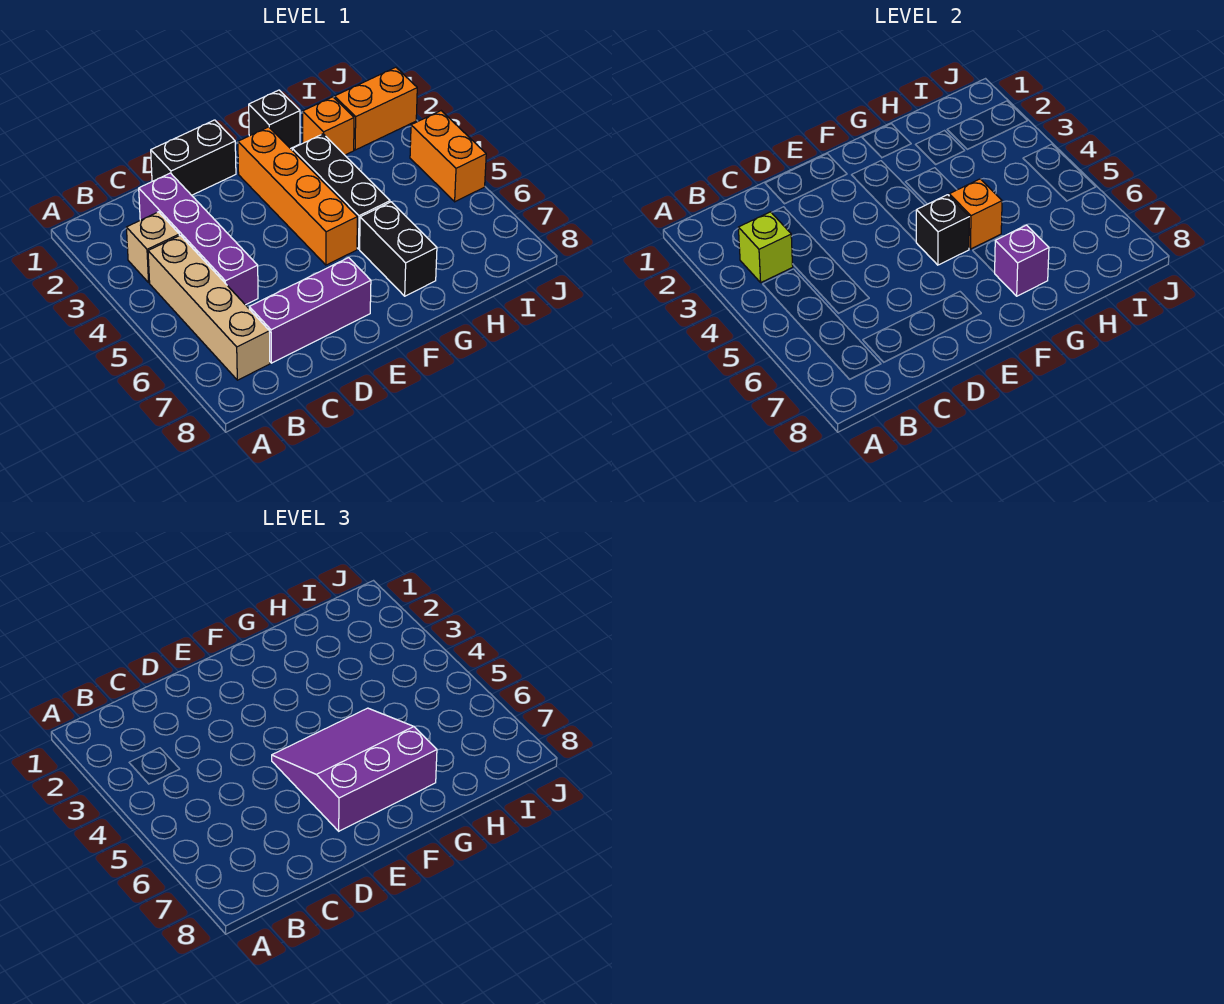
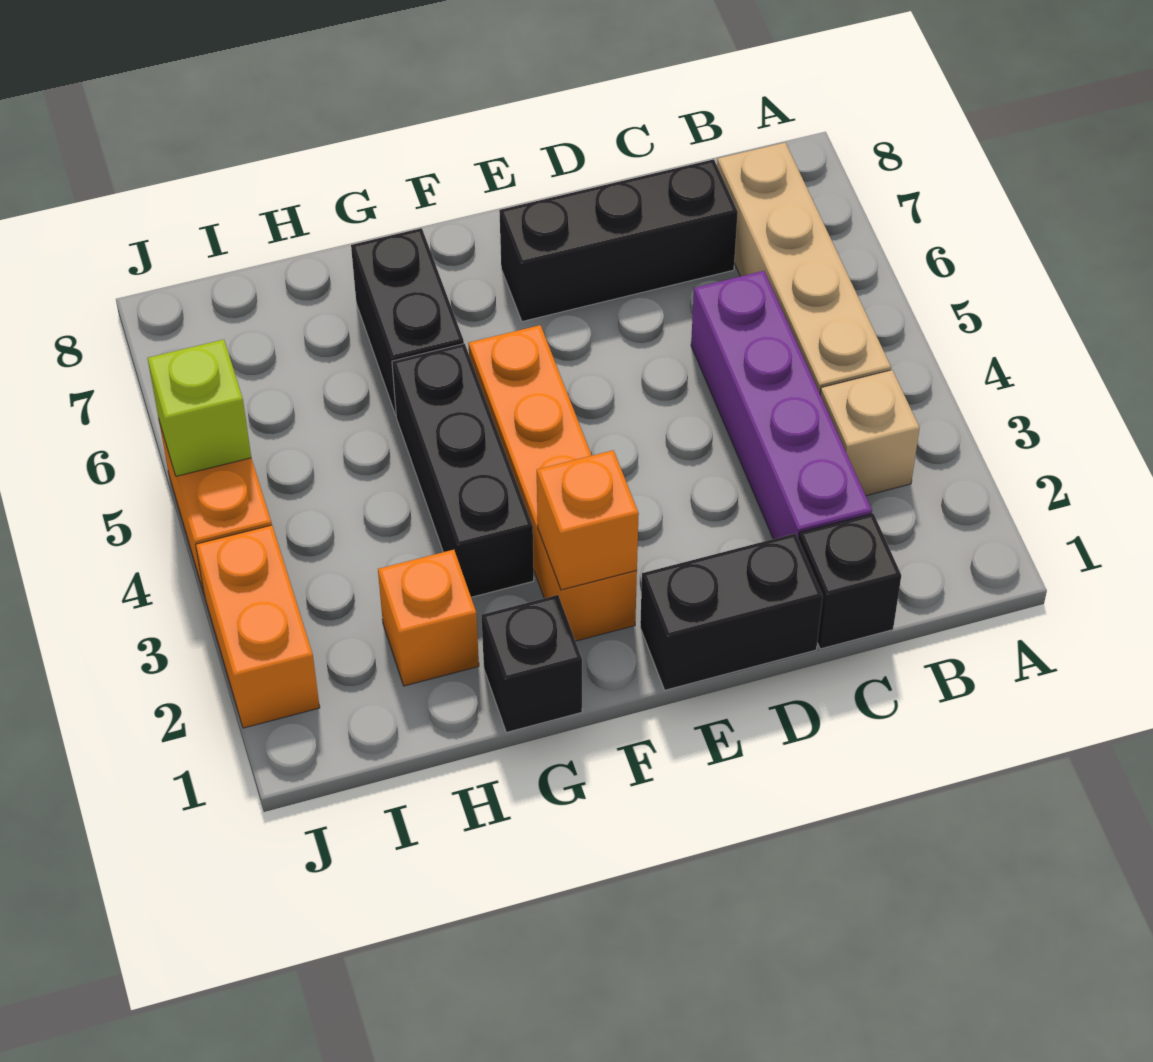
lime brick B3 level 2 -> lime brick J5 level 2
purple brick C7:E7 level 1 -> black brick C7:E7 level 1
purple slope E5:G7 level 3 top 7 -> none
black brick F5 level 2 -> black brick C1 level 1
orange brick G5 level 2 -> orange brick F2 level 2
purple brick G7 level 2 -> none
orange brick I2:J2 level 1 -> orange brick J2:J3 level 1

